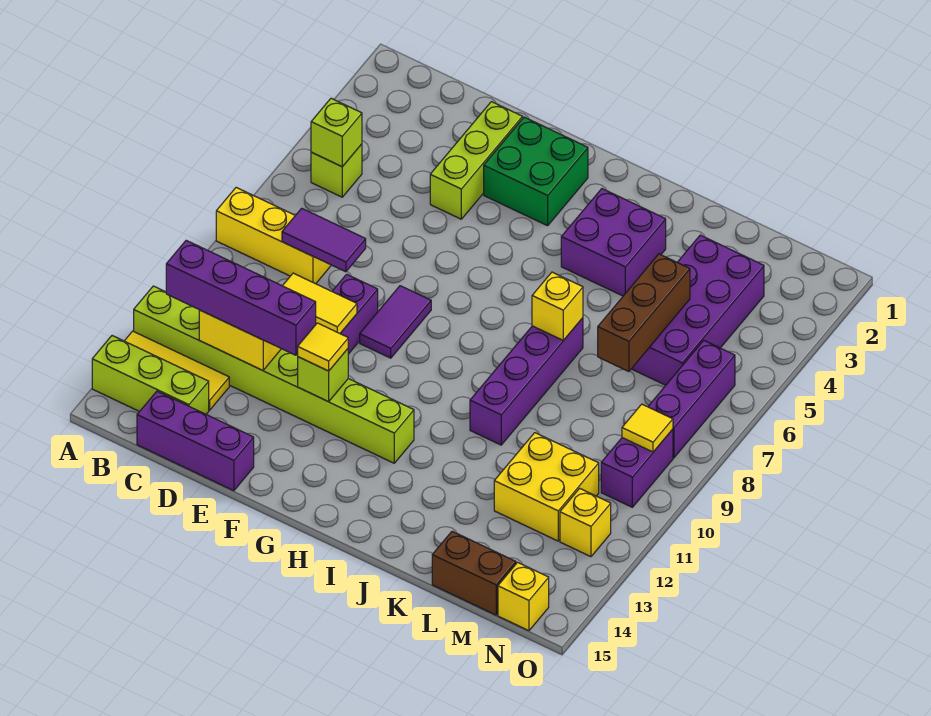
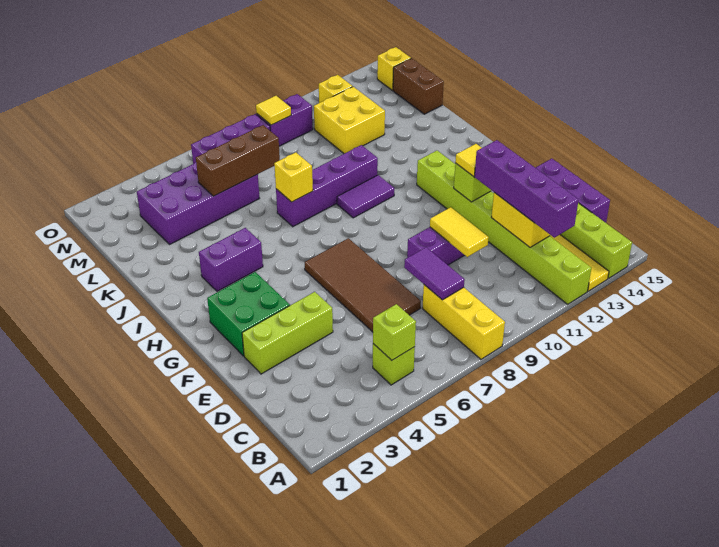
none -> brown tile D6:G7 level 1
purple tile F8:F9 level 1 -> purple tile I9:I10 level 1
purple brick I3:J4 level 1 -> purple brick I3:I4 level 1

